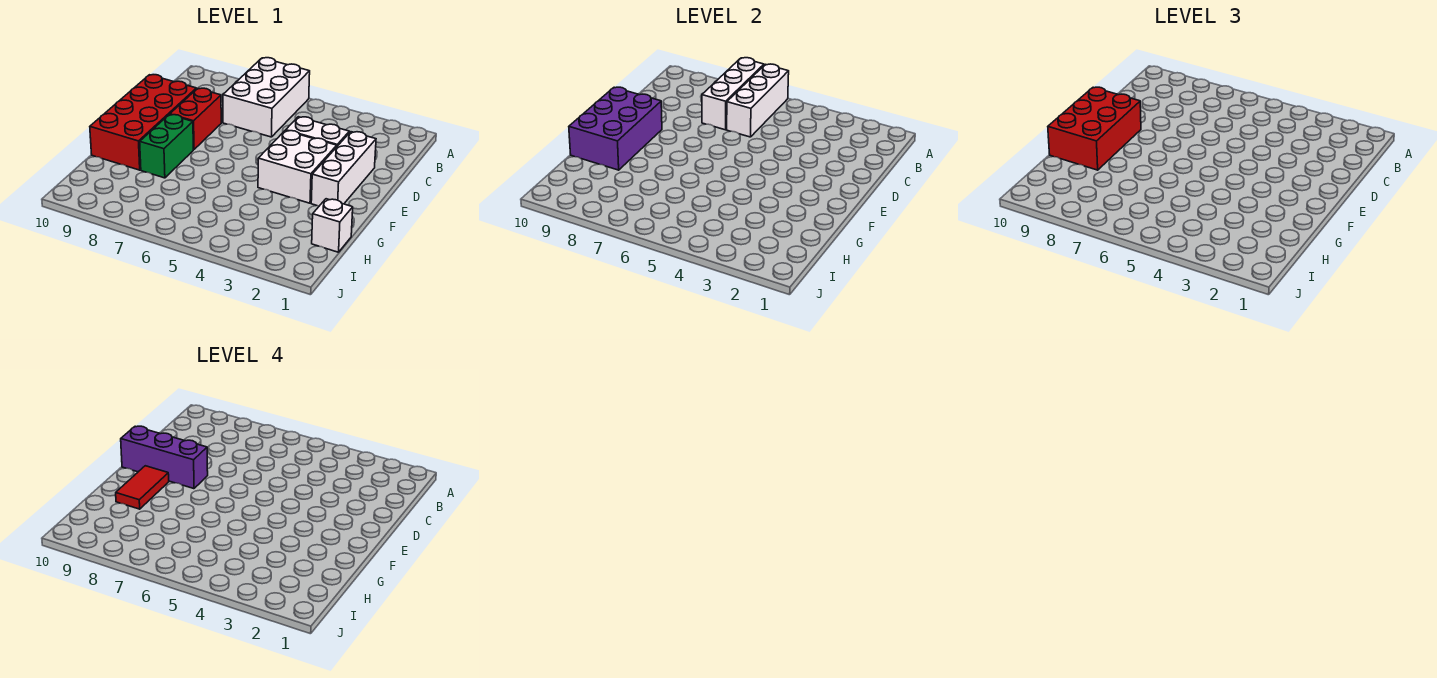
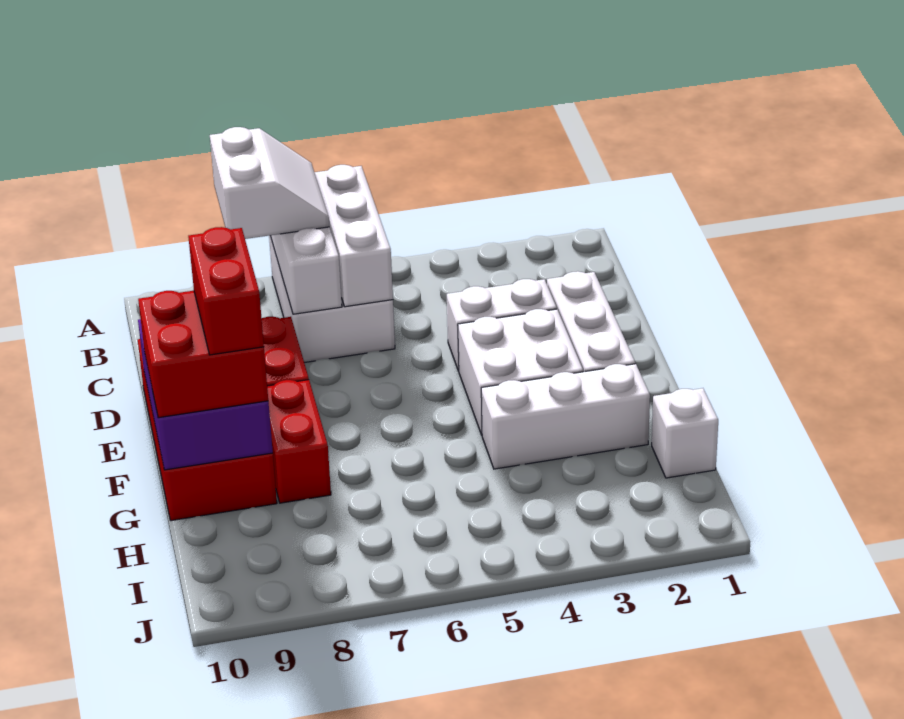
none -> white slope A7:B8 level 3 top 8
purple brick E8:E10 level 4 -> none
red brick E9:G10 level 3 -> red brick F9:G10 level 3
green brick F8:G8 level 1 -> red brick F8:G8 level 1
red tile F9:G9 level 4 -> red brick F9:G9 level 4
none -> white brick G2:G4 level 1

